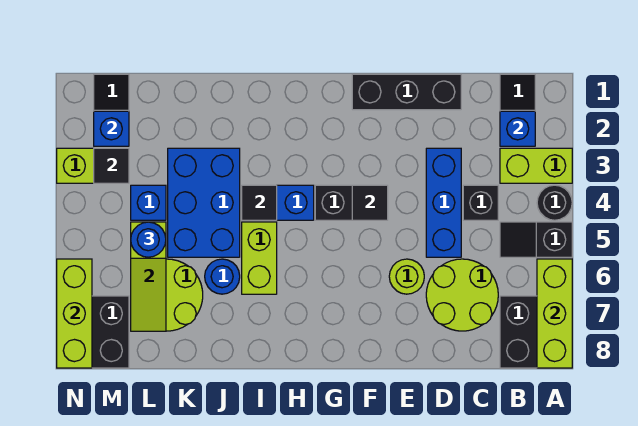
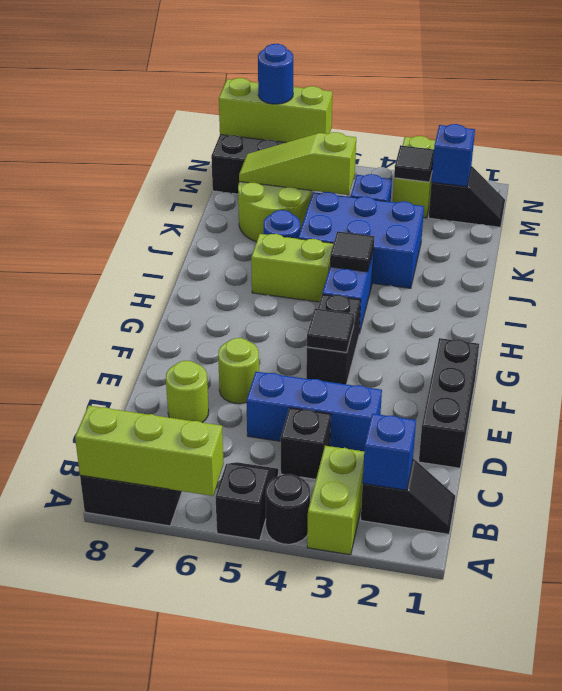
lime round brick C6:D7 level 1 -> lime round brick D7 level 1
blue round brick L5 level 3 -> blue round brick N7 level 3

